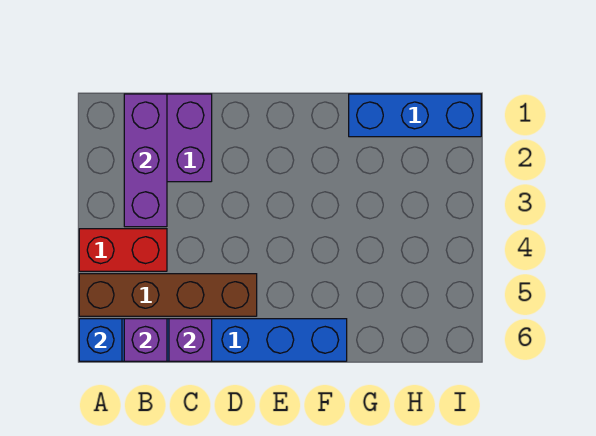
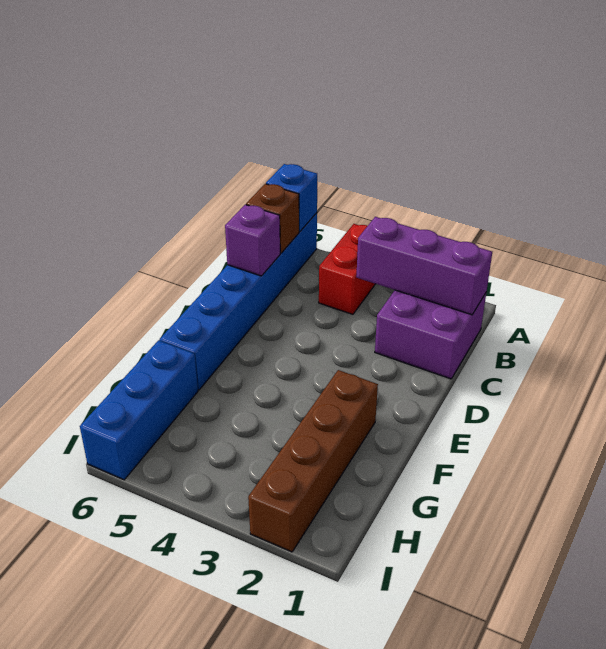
brown brick A5:D5 level 1 -> brown brick F2:I2 level 1
purple brick B6 level 2 -> brown brick B6 level 2
blue brick G1:I1 level 1 -> blue brick G6:I6 level 1

